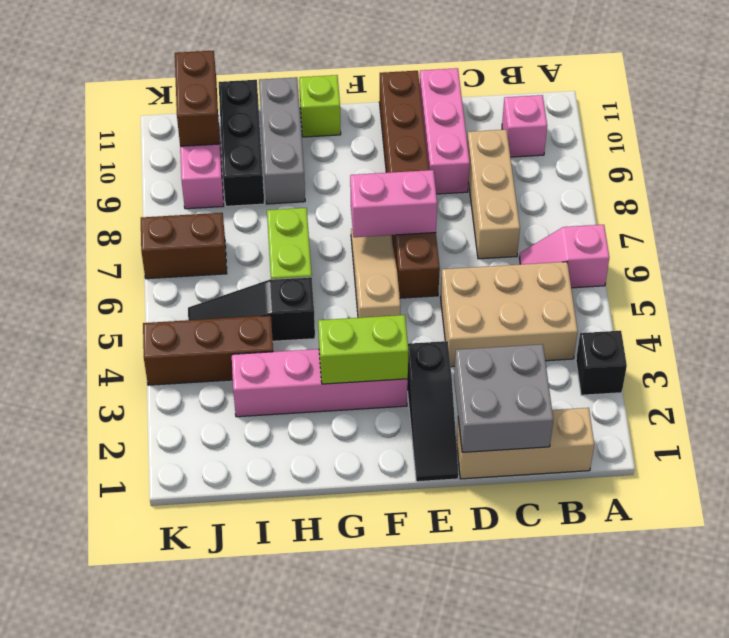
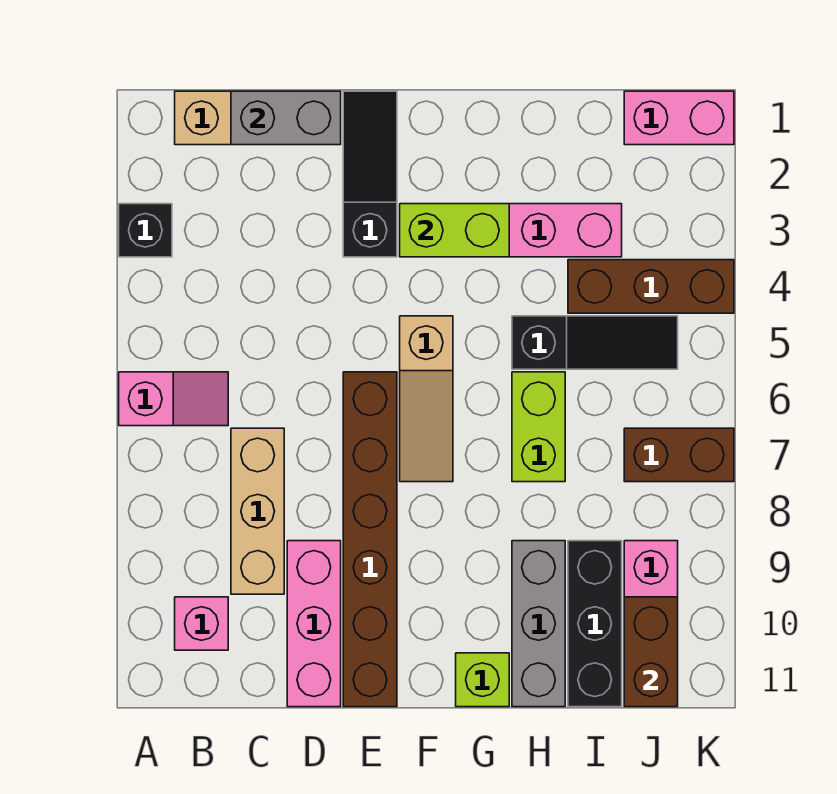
tan brick B4:D5 level 1 -> none
grey brick C1:D2 level 2 -> grey brick C1:D1 level 2
pink brick E7:F7 level 2 -> pink brick J1:K1 level 1

